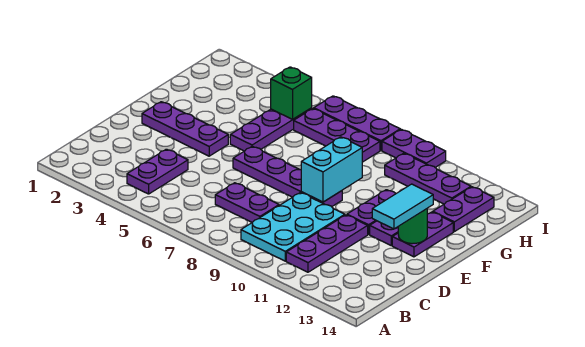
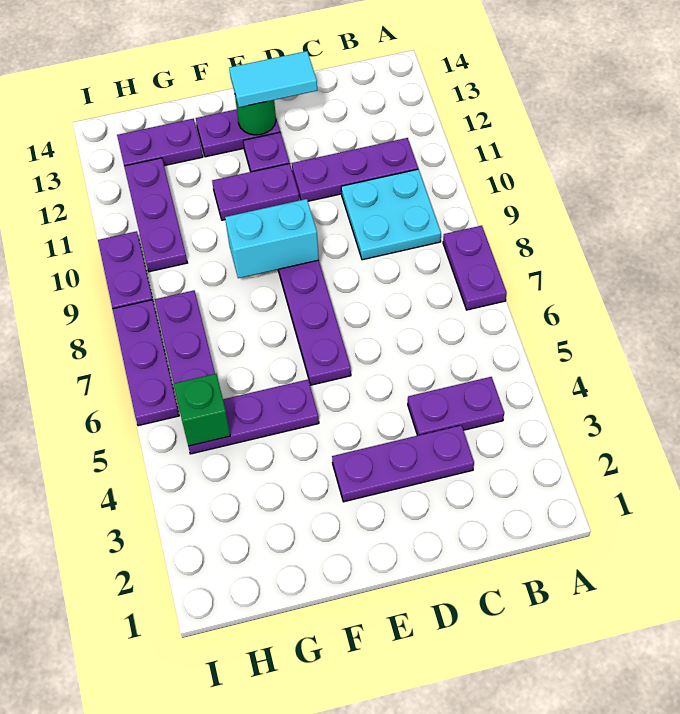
cyan plate B9:D10 level 1 -> cyan plate B9:C10 level 1
purple plate C7:C8 level 1 -> purple plate A7:A8 level 1
purple plate E2:E4 level 1 -> purple plate C3:E3 level 1

